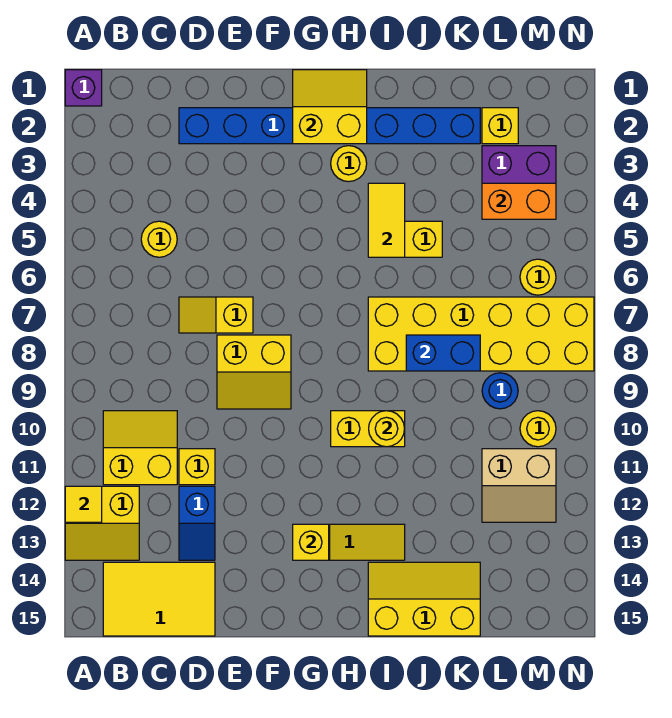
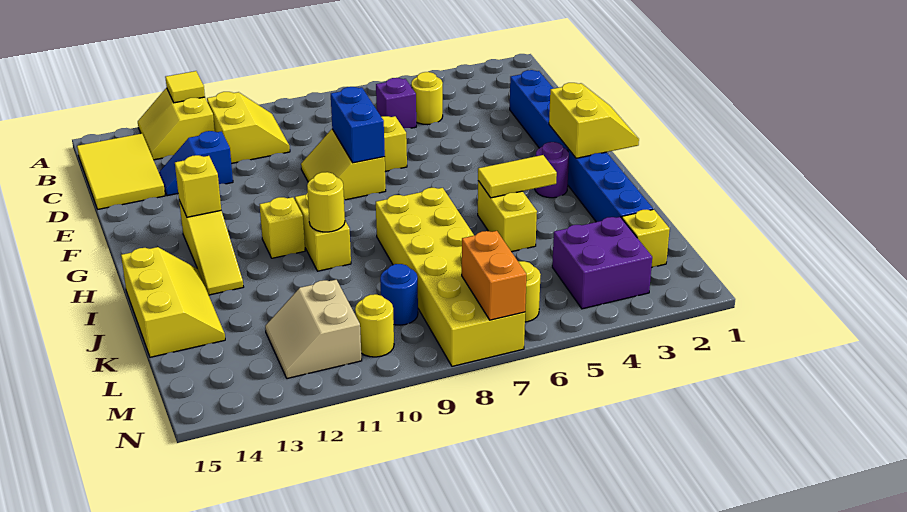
purple brick A1 level 1 -> purple brick C6 level 1
yellow brick D11 level 1 -> yellow brick H11 level 1
yellow round brick H3 level 1 -> purple round brick H3 level 1
blue brick J8:K8 level 2 -> blue brick E8:F8 level 2
orange brick L4:M4 level 2 -> orange brick M7:N7 level 2

